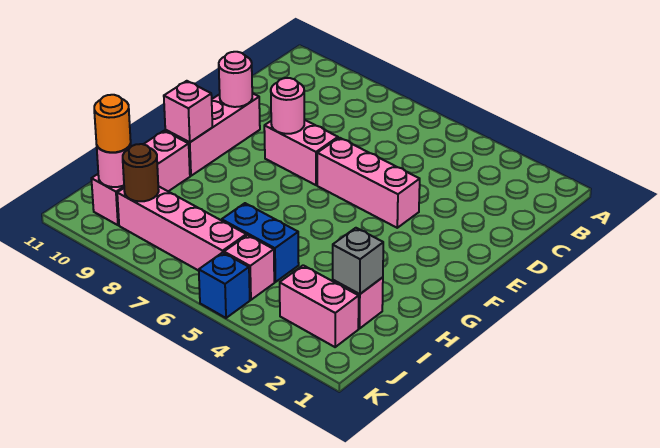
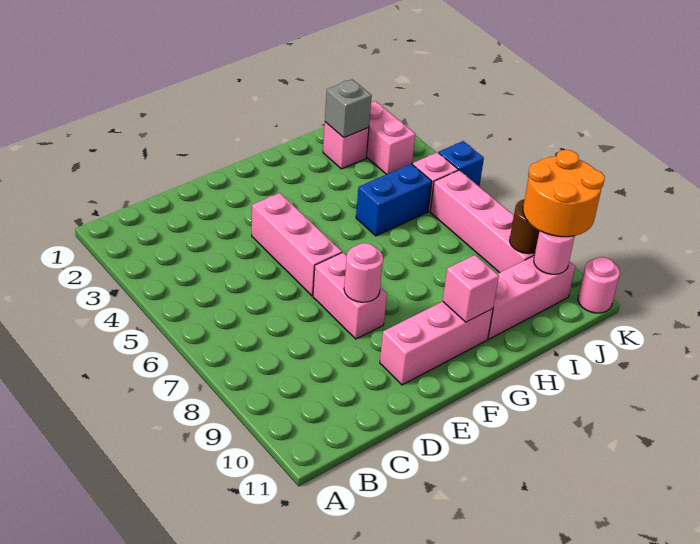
pink round brick E10 level 2 -> pink round brick K11 level 1
blue brick I5:I6 level 1 -> blue brick H5:I5 level 1
orange round brick J10 level 3 -> orange round brick J9:K10 level 3

